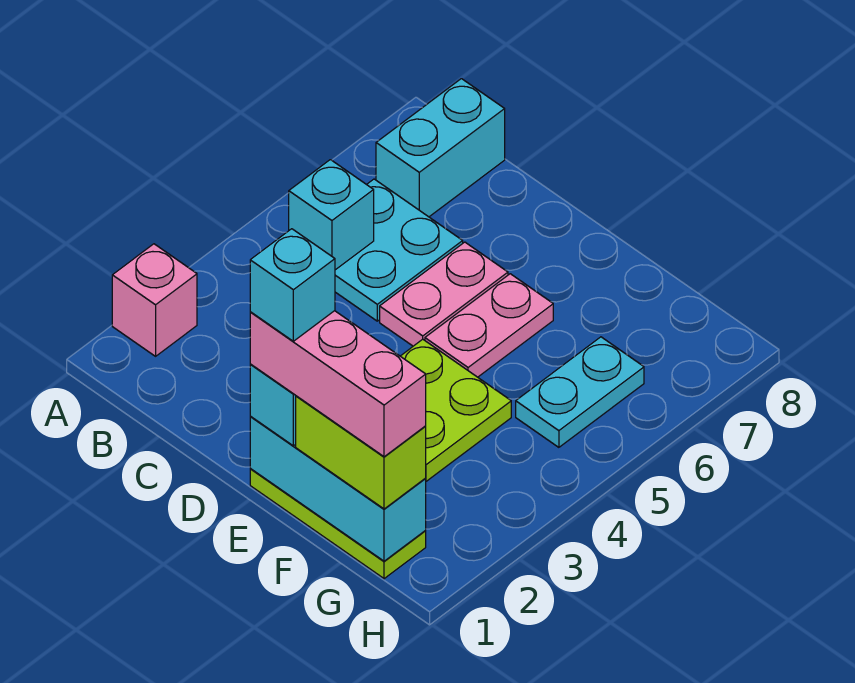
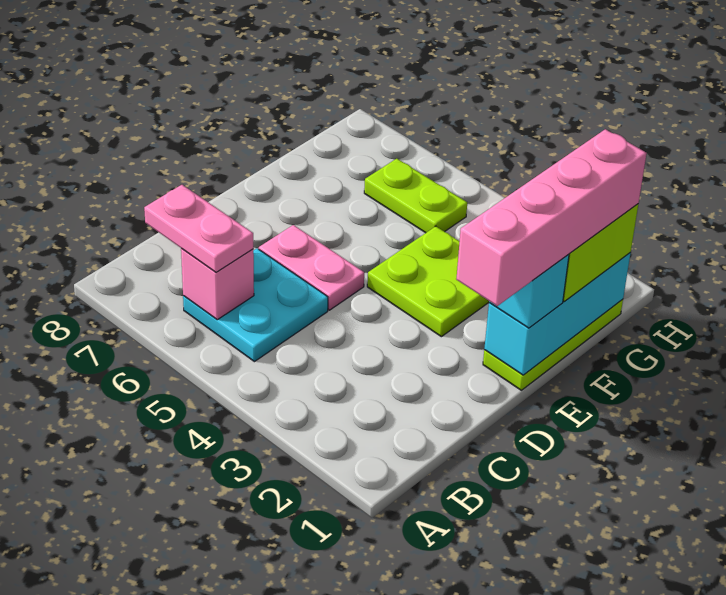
pink brick A2 level 1 -> pink brick B6 level 2
cyan brick B5 level 2 -> none
cyan brick B7:B8 level 1 -> none
pink brick E1:G1 level 4 -> pink brick D1:G1 level 4
cyan brick E1 level 5 -> none
pink plate E5:E6 level 1 -> pink plate B6:B7 level 3
cyan plate G5:G6 level 1 -> lime plate G5:G6 level 1

